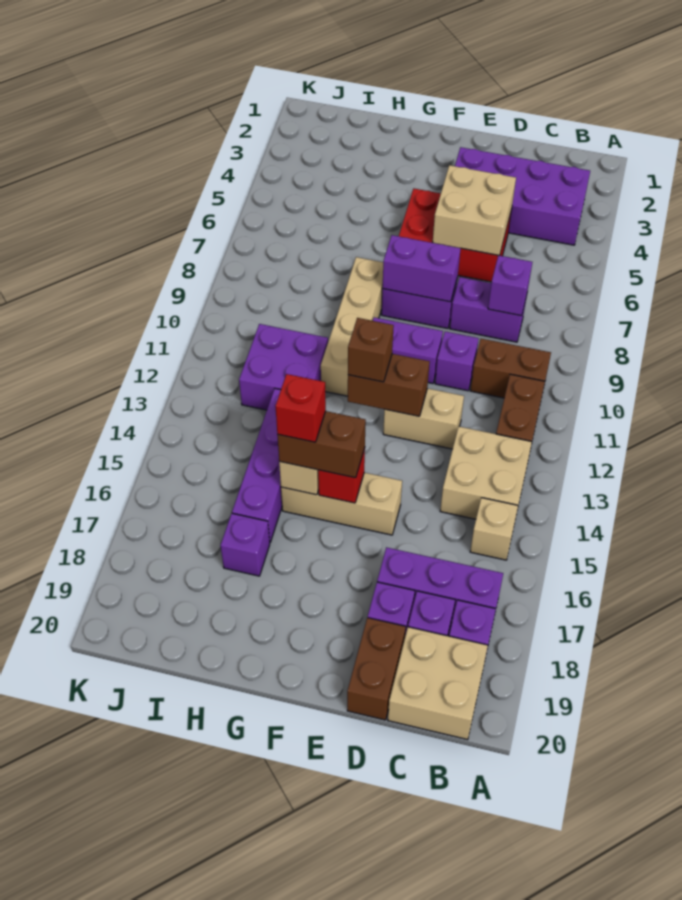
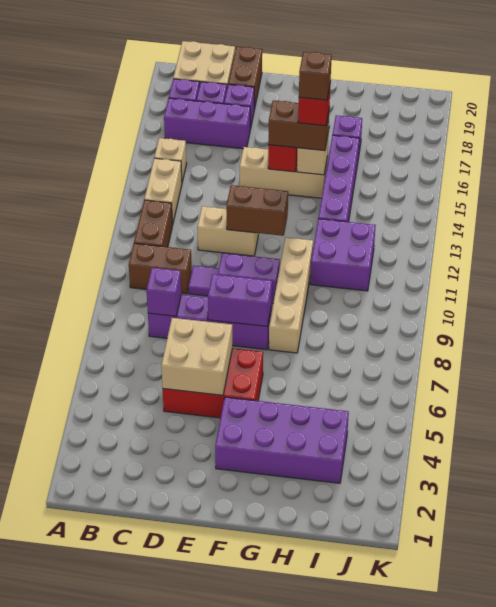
purple brick B3:E4 level 1 -> purple brick F3:I4 level 1
tan brick B13:C14 level 1 -> tan brick B13:B14 level 1
purple brick D10 level 1 -> purple tile D10 level 1
brown brick F12 level 3 -> brown brick G15 level 5

